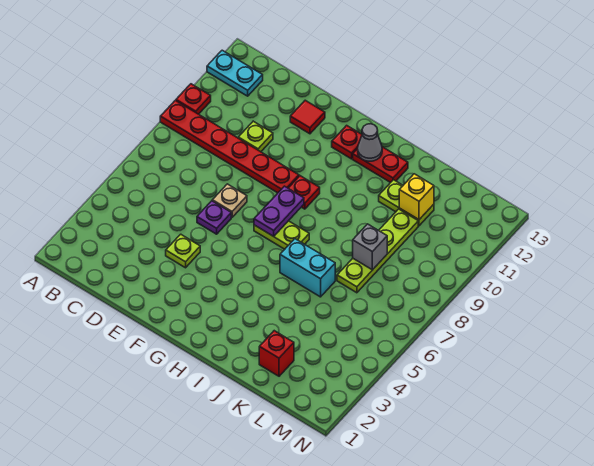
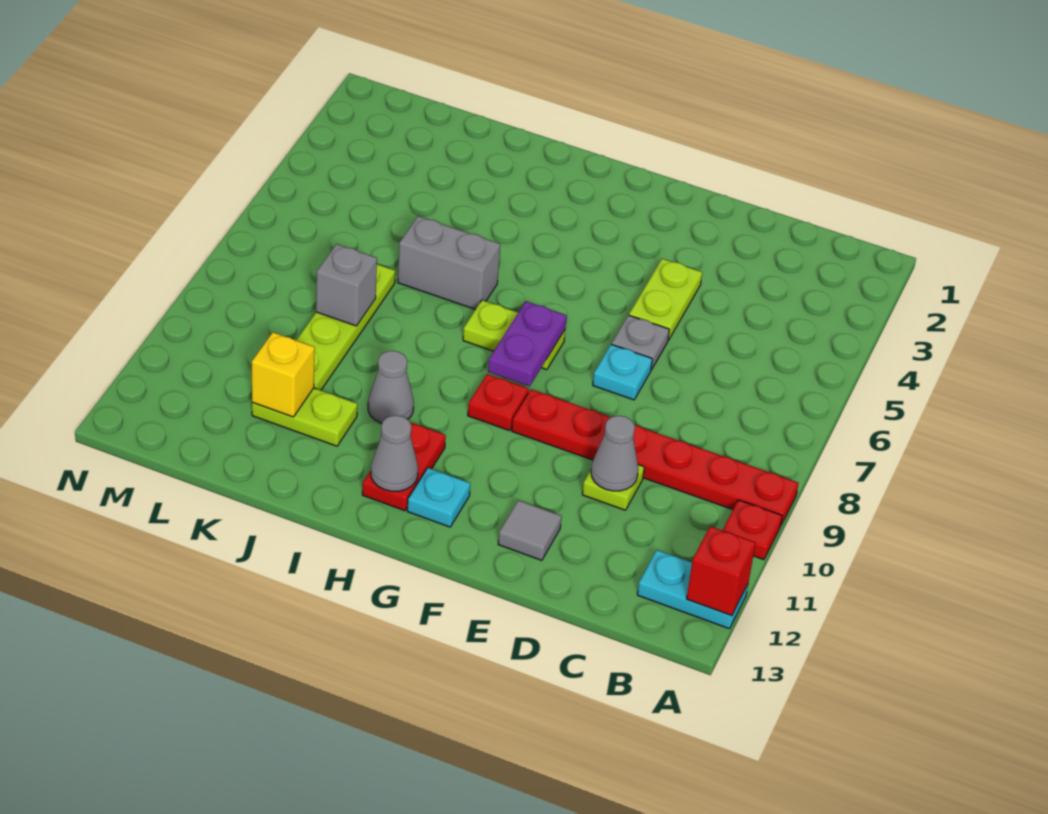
none -> grey cone D10 level 2
lime plate E4 level 1 -> lime plate E4:E5 level 1
purple plate E6 level 1 -> grey plate E6 level 1
tan plate E7 level 1 -> cyan plate E7 level 1
red tile E12 level 1 -> grey tile E12 level 1
red plate G12 level 1 -> cyan plate G12 level 1
red plate H12:I12 level 1 -> red plate H11:H12 level 1
cyan brick I6:J6 level 1 -> grey brick I6:J6 level 1
none -> grey cone I10 level 1
red brick K2 level 1 -> red brick A12 level 2

